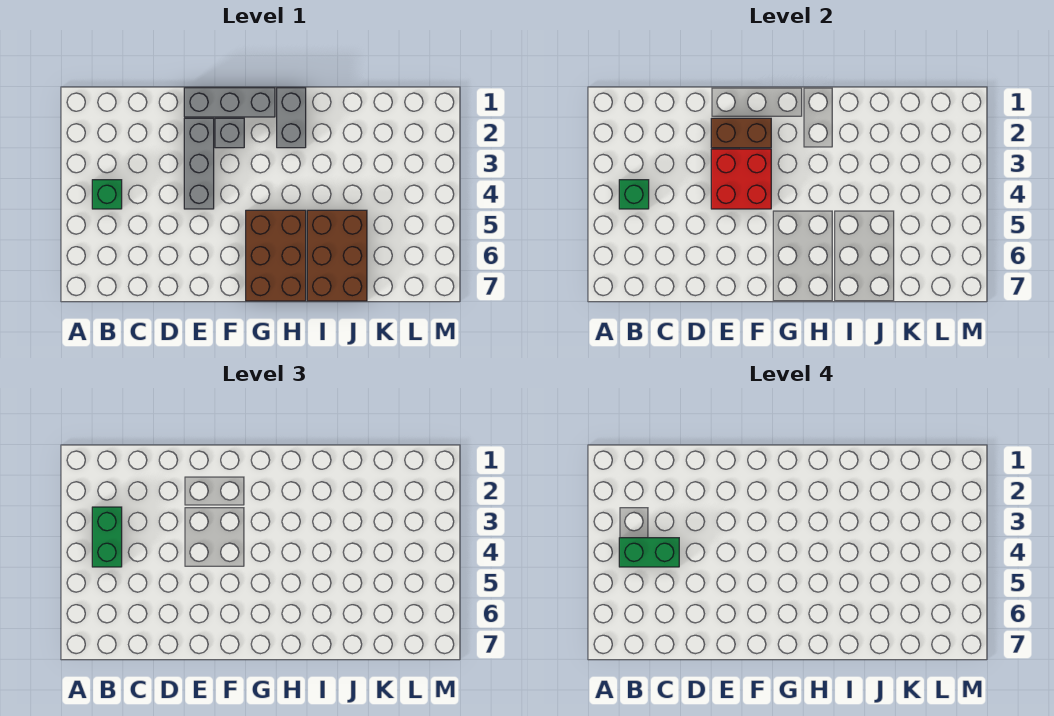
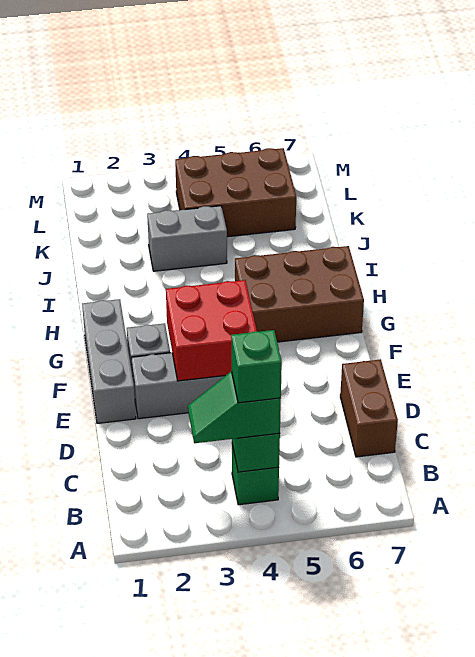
green brick B3:B4 level 3 -> green slope B3:B4 level 3 top 4
green brick B4:C4 level 4 -> green brick B4 level 4
brown brick E2:F2 level 2 -> brown brick C7:D7 level 1
grey brick H1:H2 level 1 -> grey brick J3:J4 level 1
brown brick I5:J7 level 1 -> brown brick K4:L6 level 1

